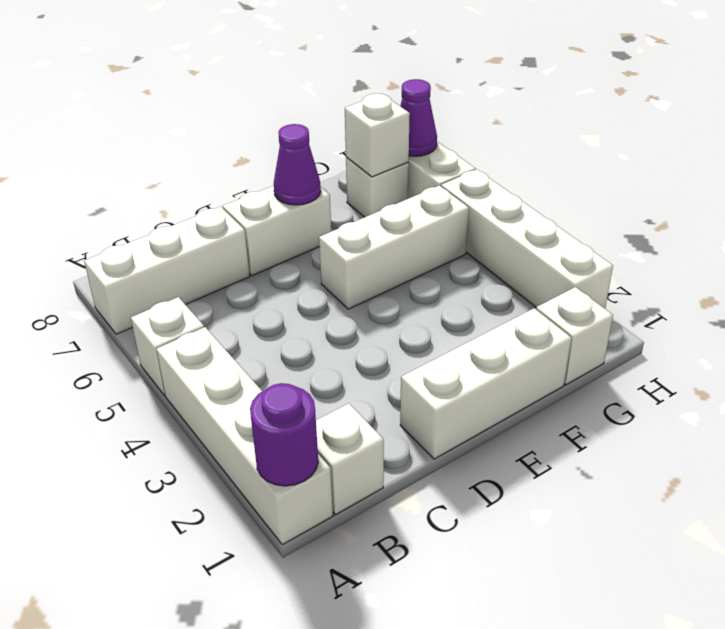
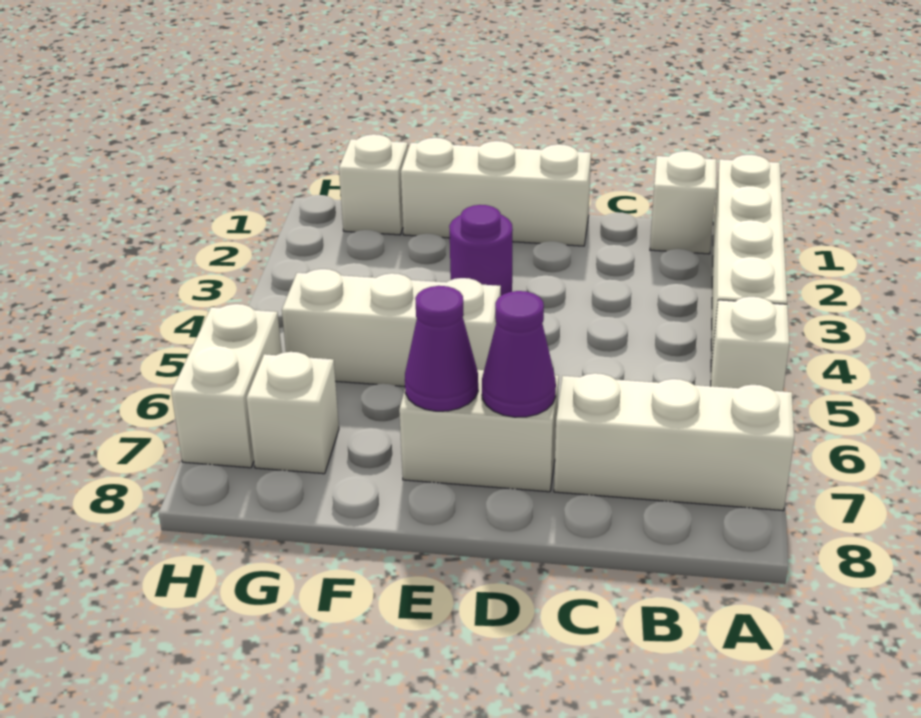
purple round brick A1 level 2 -> purple round brick E3 level 1
white brick G7 level 2 -> none
white brick H2:H5 level 1 -> none
purple cone H7 level 2 -> purple cone D7 level 2

